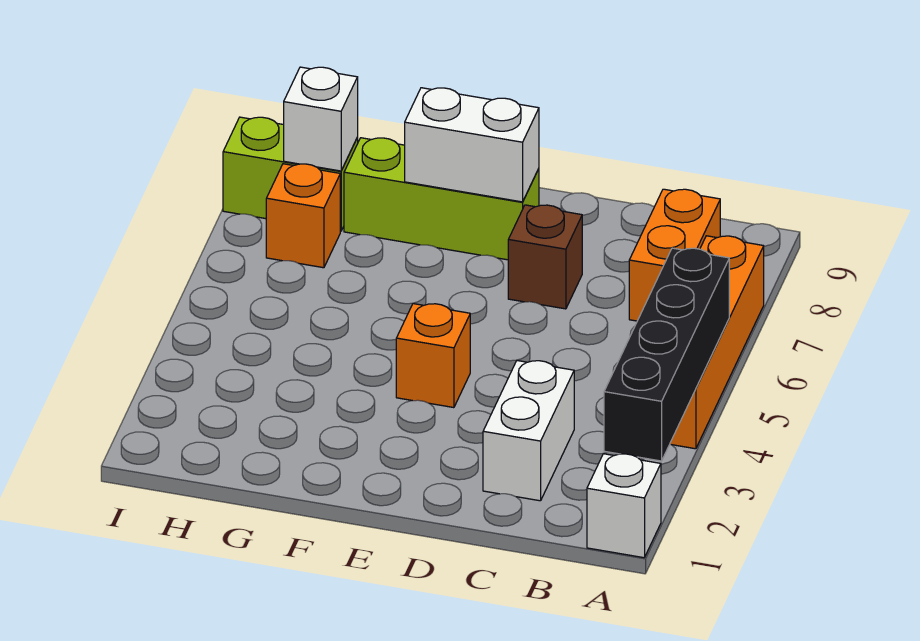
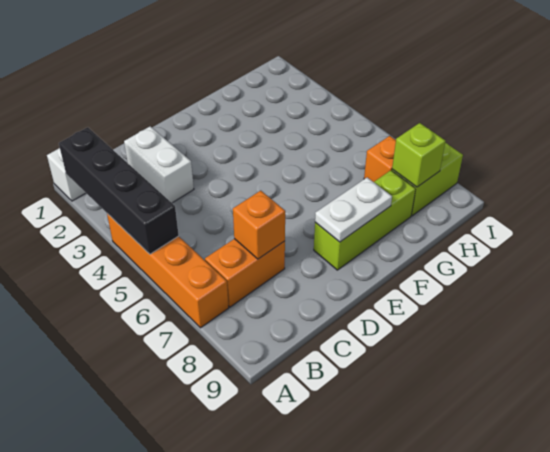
orange brick B7:B8 level 1 -> orange brick B7:C7 level 1
brown brick D7 level 1 -> none
orange brick E4 level 1 -> orange brick C7 level 2
white brick E8:F8 level 2 -> white plate E8:F8 level 2
white brick H8 level 2 -> lime brick H8 level 2

